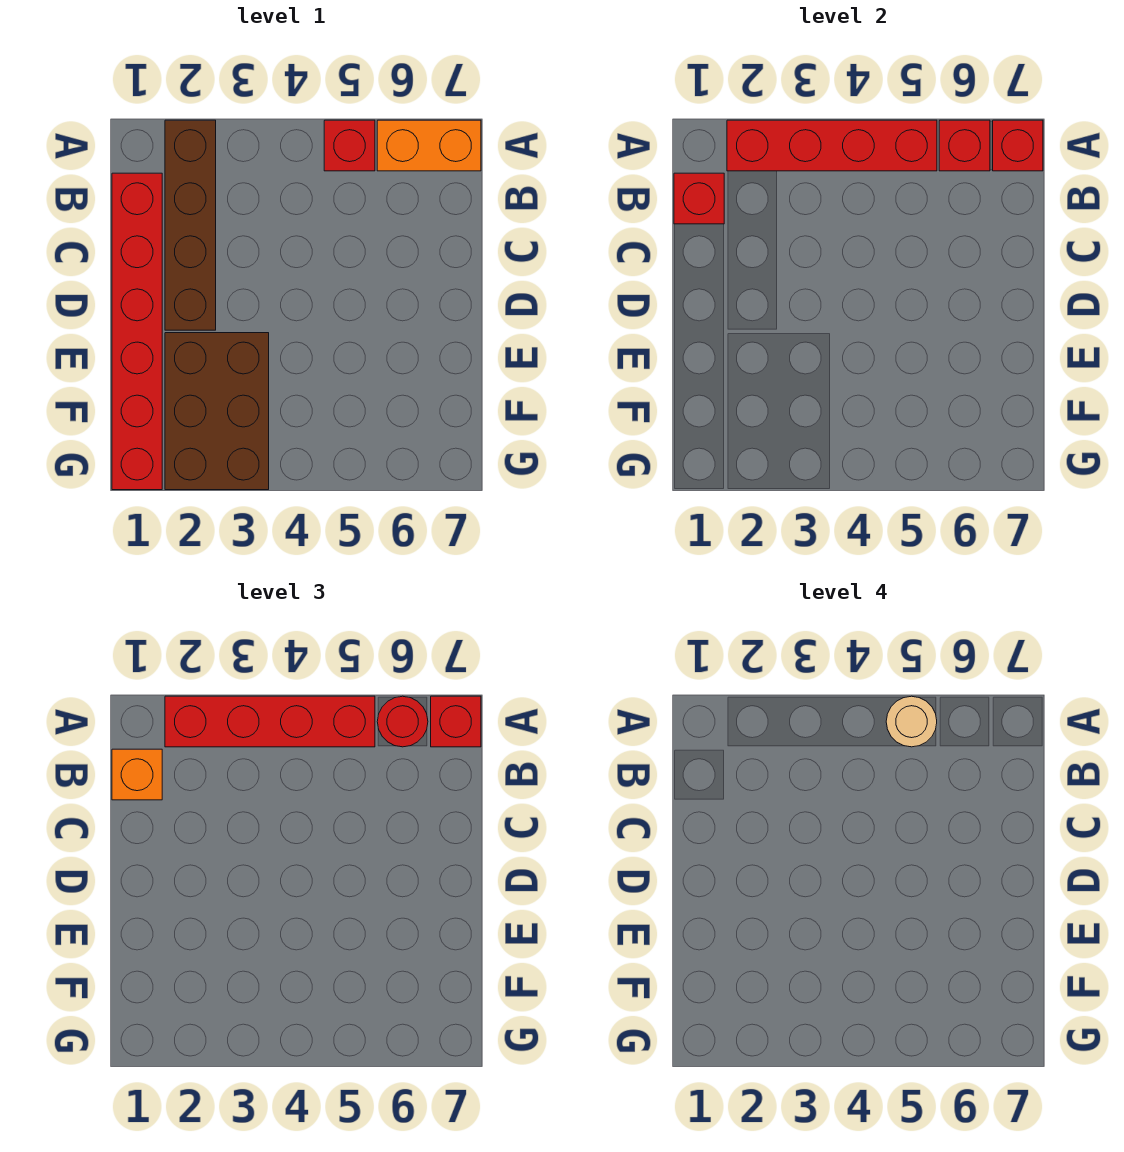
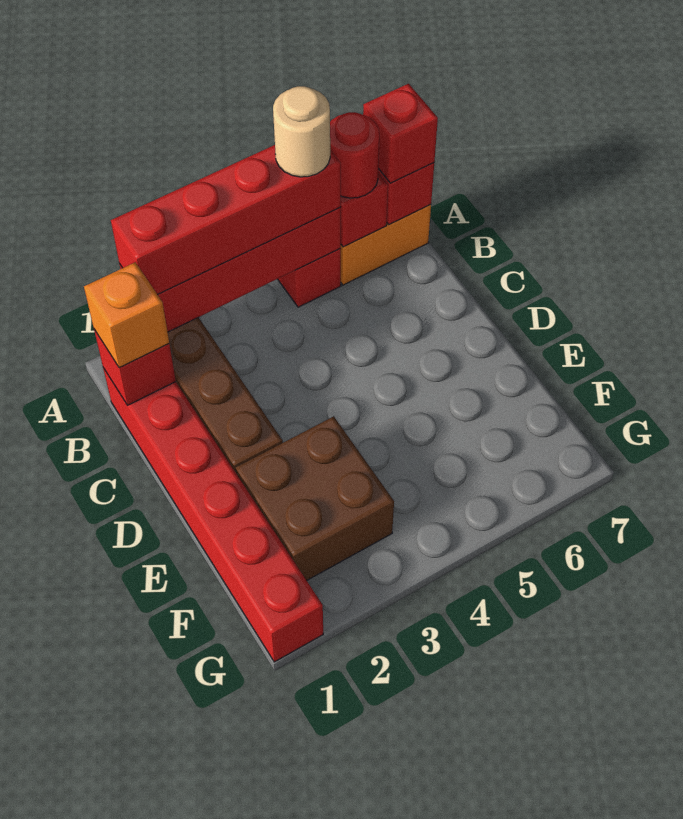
brown brick E2:G3 level 1 -> brown brick E2:F3 level 1

